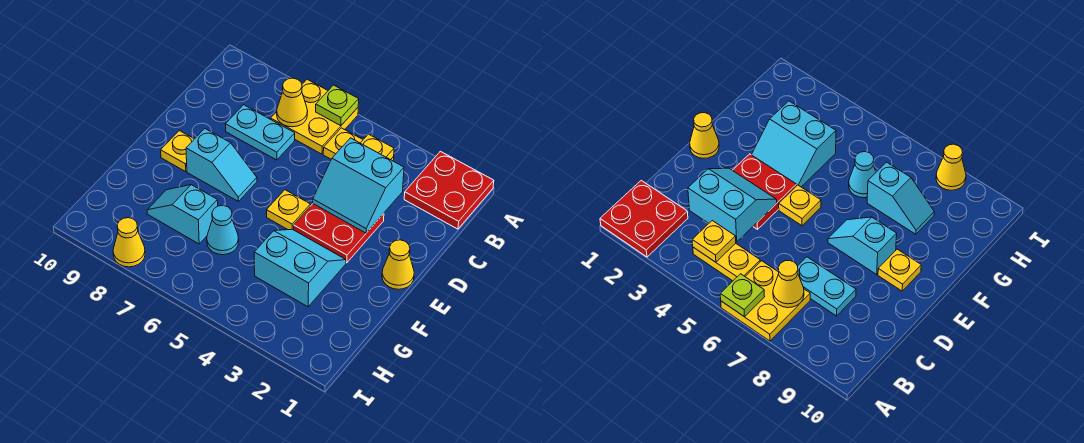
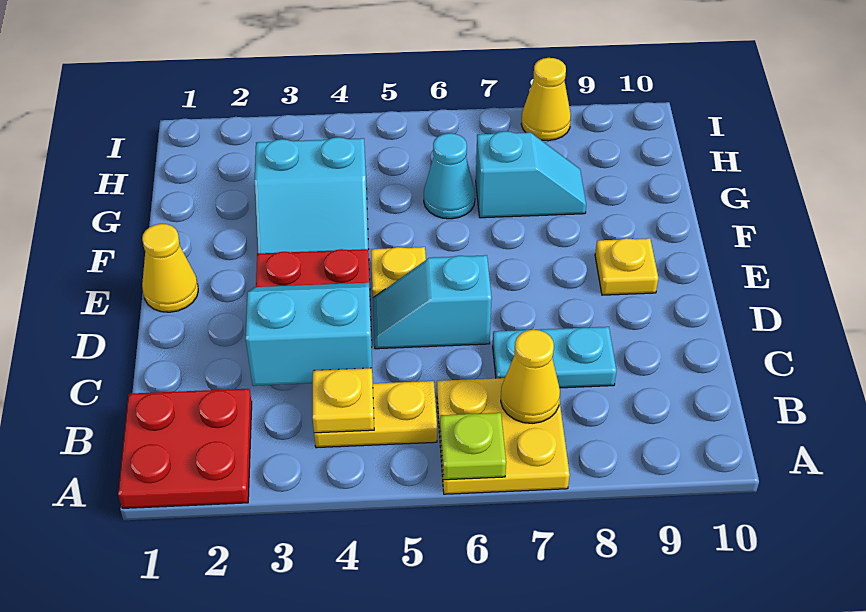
cyan slope E7:E8 level 1 top 8 -> cyan slope D5:D6 level 1 top 6

